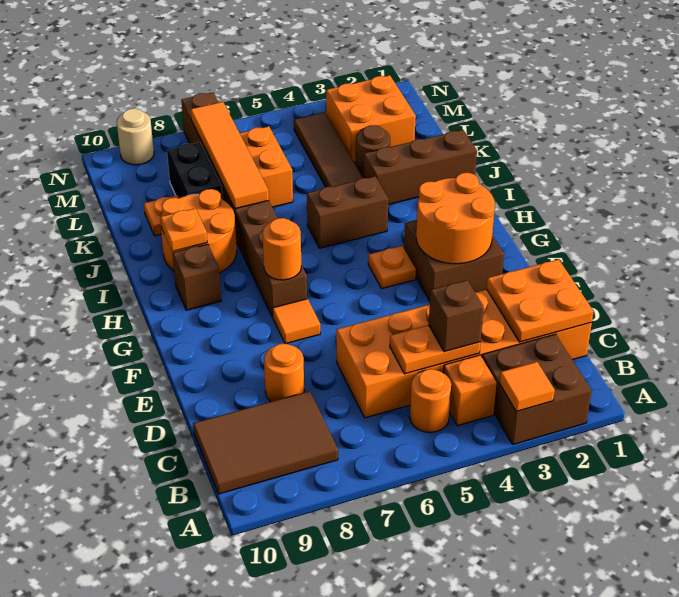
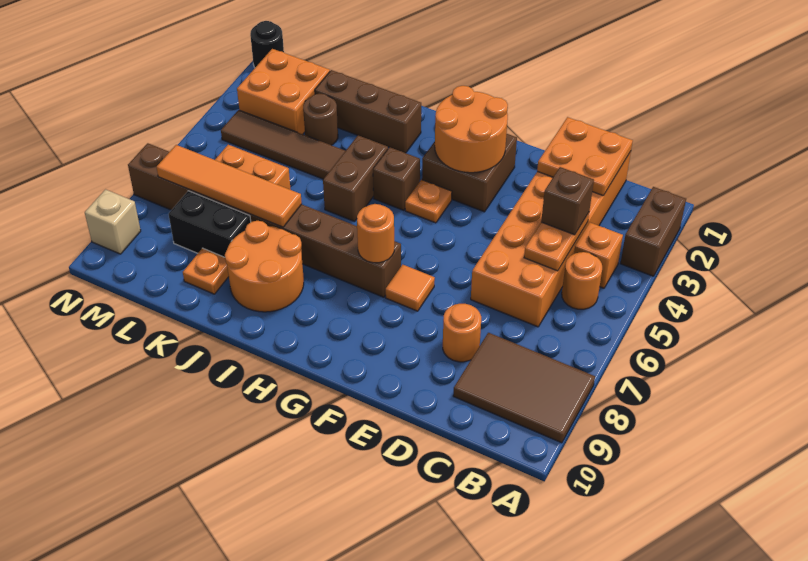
brown brick A2:B3 level 1 -> brown brick A2:A3 level 1
orange tile A3 level 2 -> none
brown tile B8:C10 level 1 -> brown tile A8:C9 level 1
brown brick H9 level 1 -> brown brick H4 level 1
orange plate I9 level 2 -> none
brown brick J1:J3 level 1 -> brown brick I2:K2 level 1
none -> black round brick N1 level 1
tan round brick N9 level 1 -> tan brick N9 level 1

